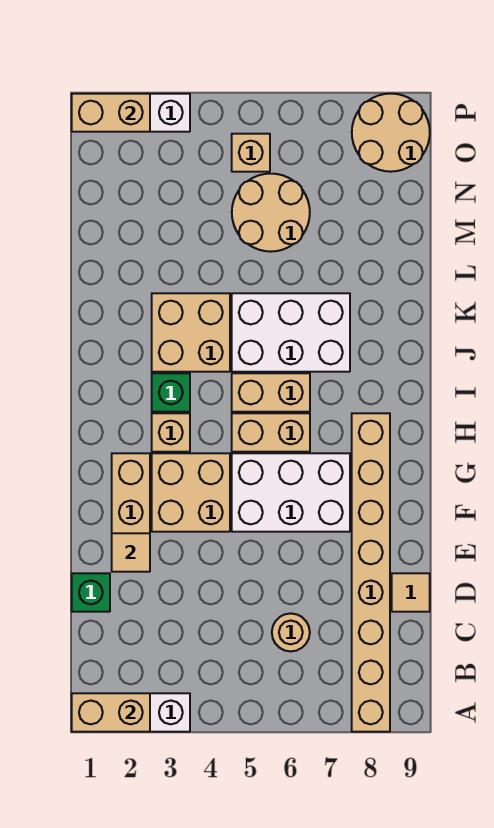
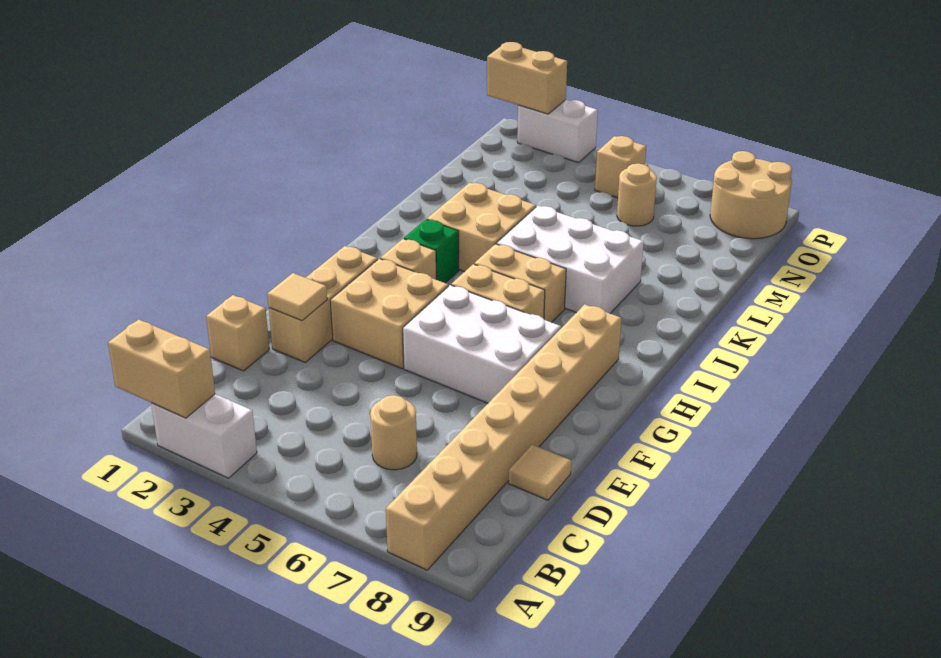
green brick D1 level 1 -> tan brick D1 level 1
tan round brick M5:N6 level 1 -> tan round brick N6 level 1

